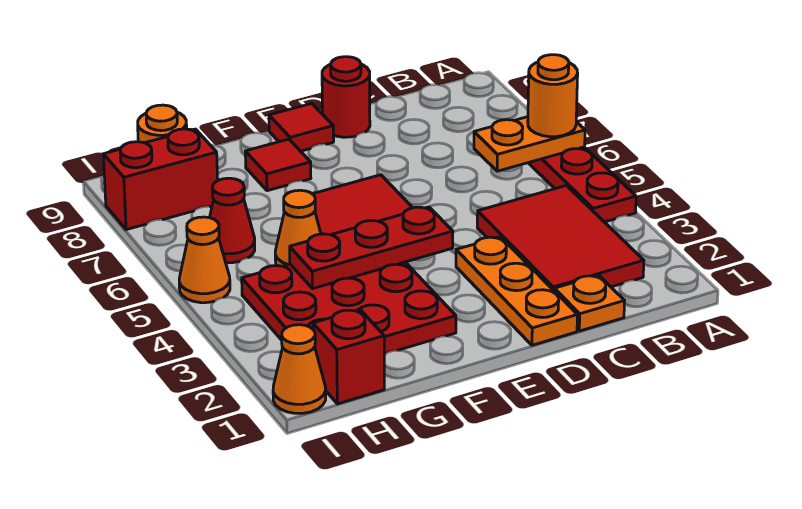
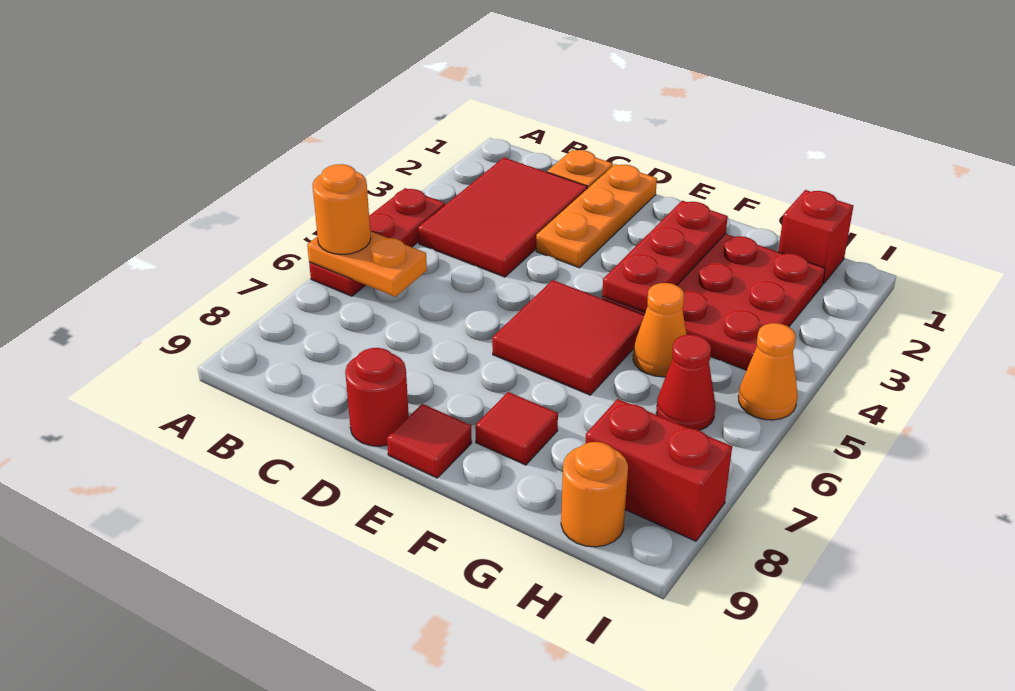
red plate E4:G4 level 2 -> red plate F2:F4 level 2
orange cone I1 level 1 -> none

